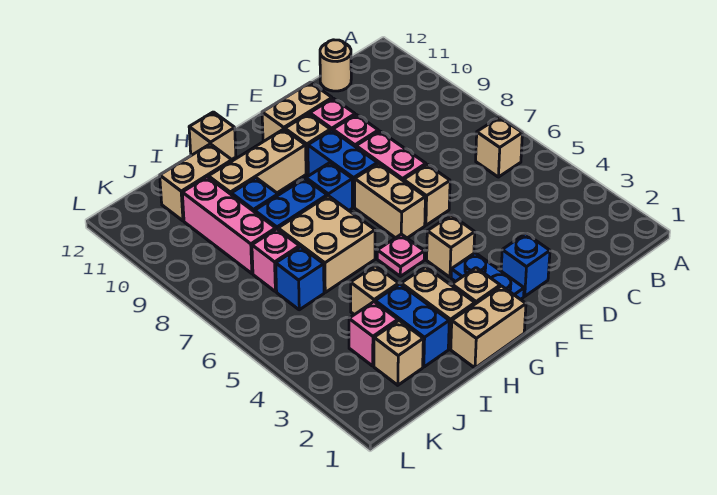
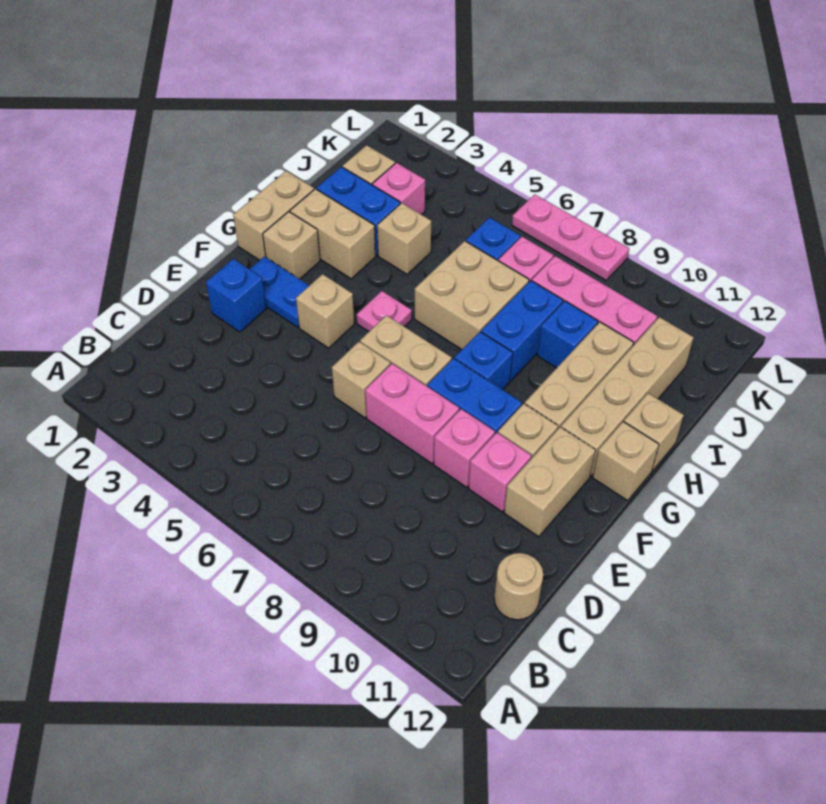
tan brick B6 level 1 -> tan brick G12 level 1
tan brick I11:J11 level 1 -> tan brick G11:J11 level 1
none -> pink plate L6:L8 level 1

